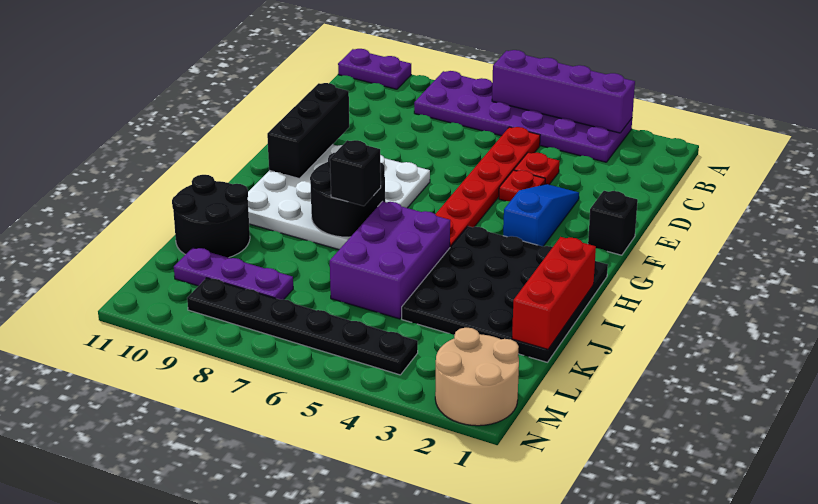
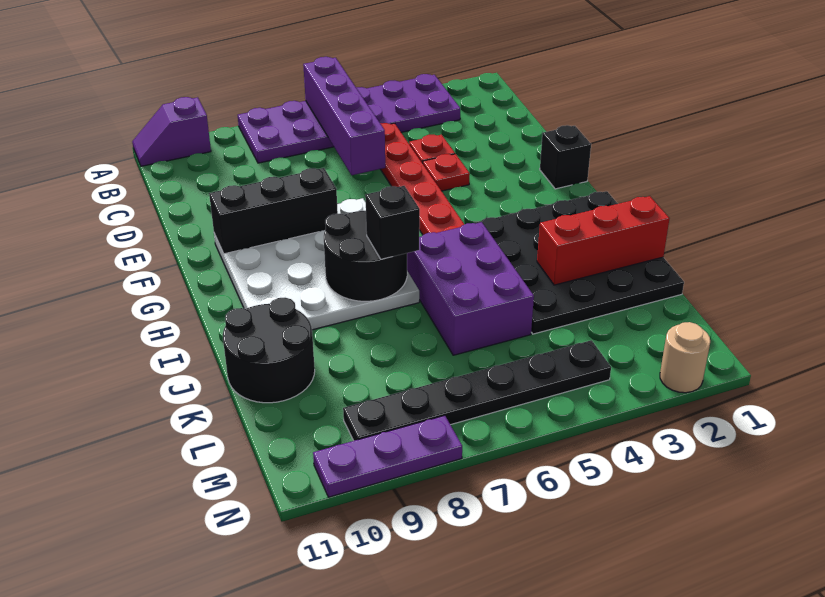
purple brick A3:A6 level 2 -> purple brick A6:D6 level 2
purple plate A10:A11 level 1 -> purple slope A10:A11 level 1 top 10
blue slope E3:G3 level 1 top G -> none
black brick E10:G10 level 2 -> black brick F8:F10 level 2
red brick I1:K1 level 2 -> red brick J1:J3 level 2
purple plate L8:L10 level 1 -> purple plate N8:N10 level 1
tan round brick M1:N2 level 1 -> tan round brick N2 level 1

